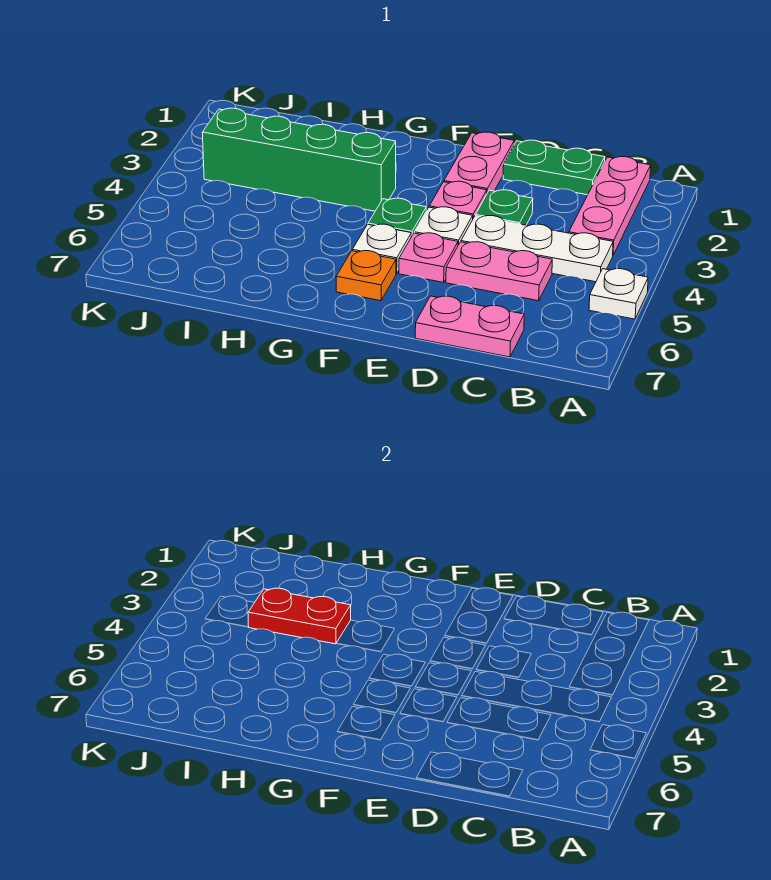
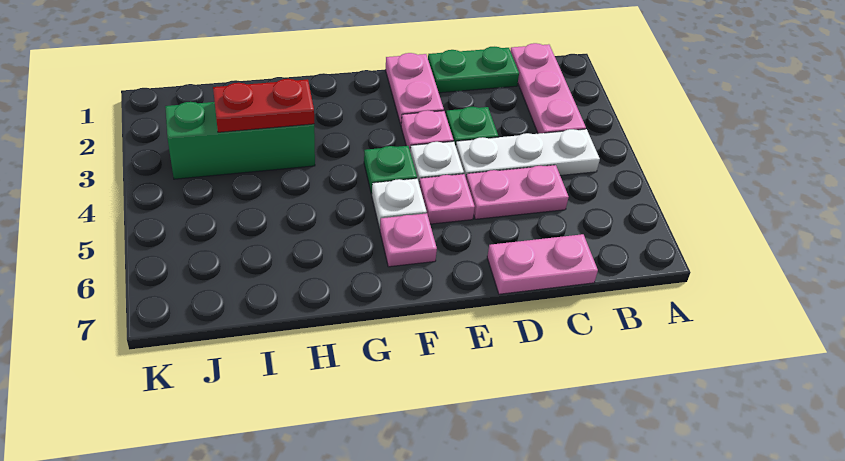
white plate A5 level 1 -> none
orange plate F6 level 1 -> pink plate F6 level 1
green brick G3:J3 level 1 -> green brick H3:J3 level 1

